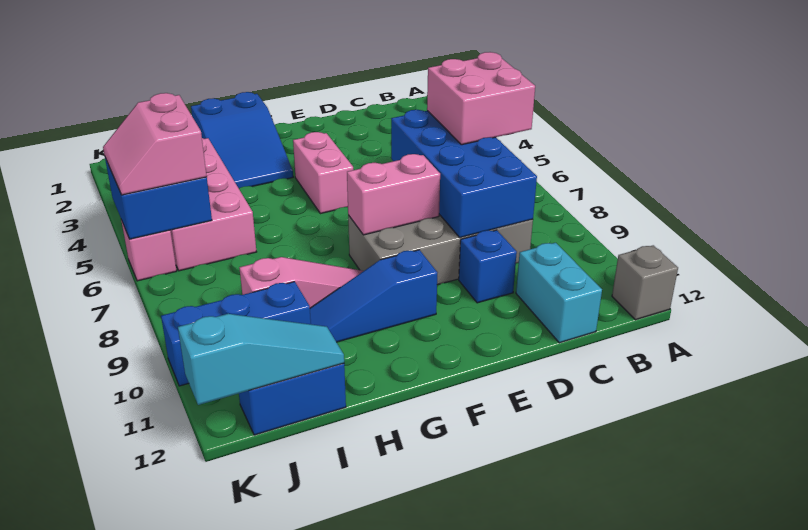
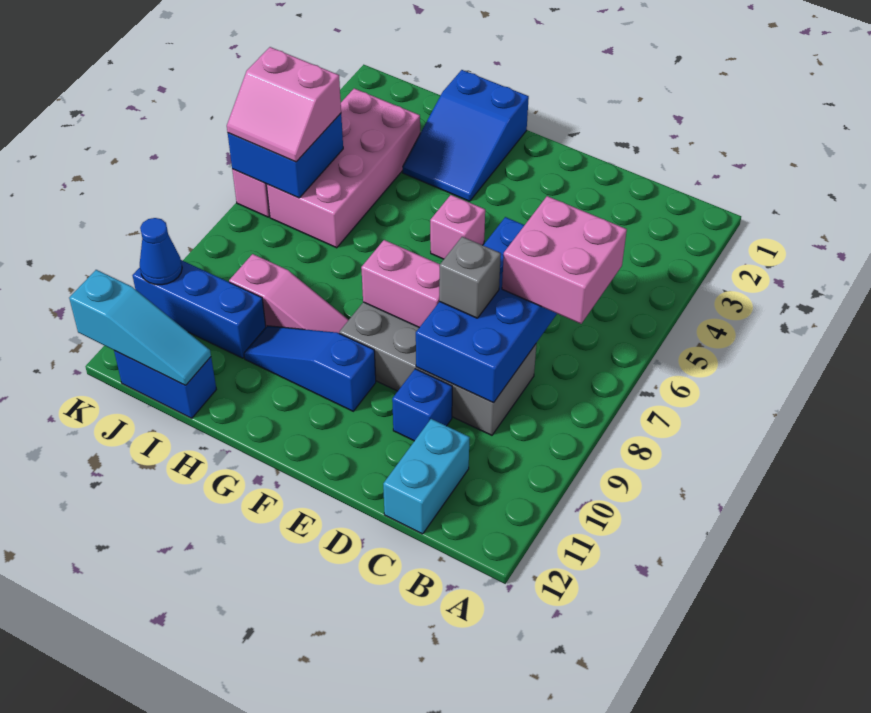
grey brick A12 level 1 -> grey brick D8 level 3
pink brick F4:F5 level 1 -> pink brick F5 level 1
pink slope J5:K6 level 3 top J -> pink slope J5:K6 level 3 top 5
none -> blue cone K10 level 2

